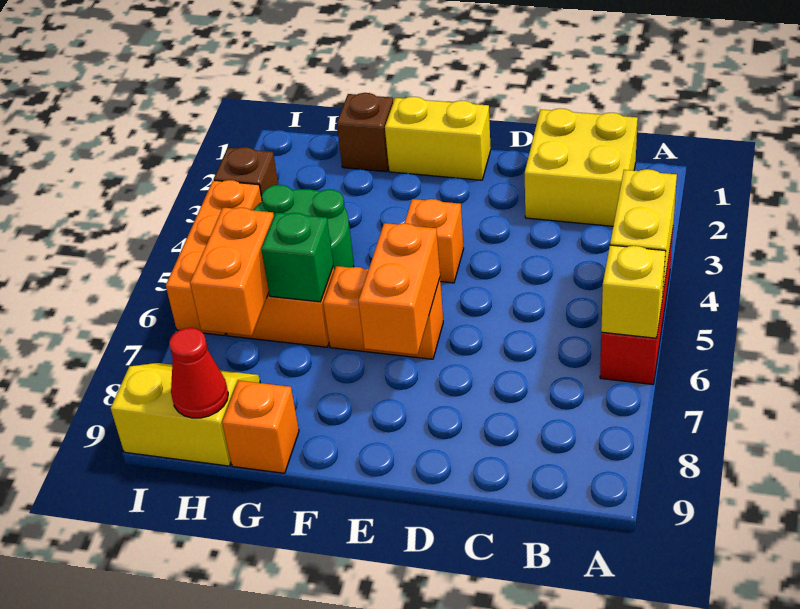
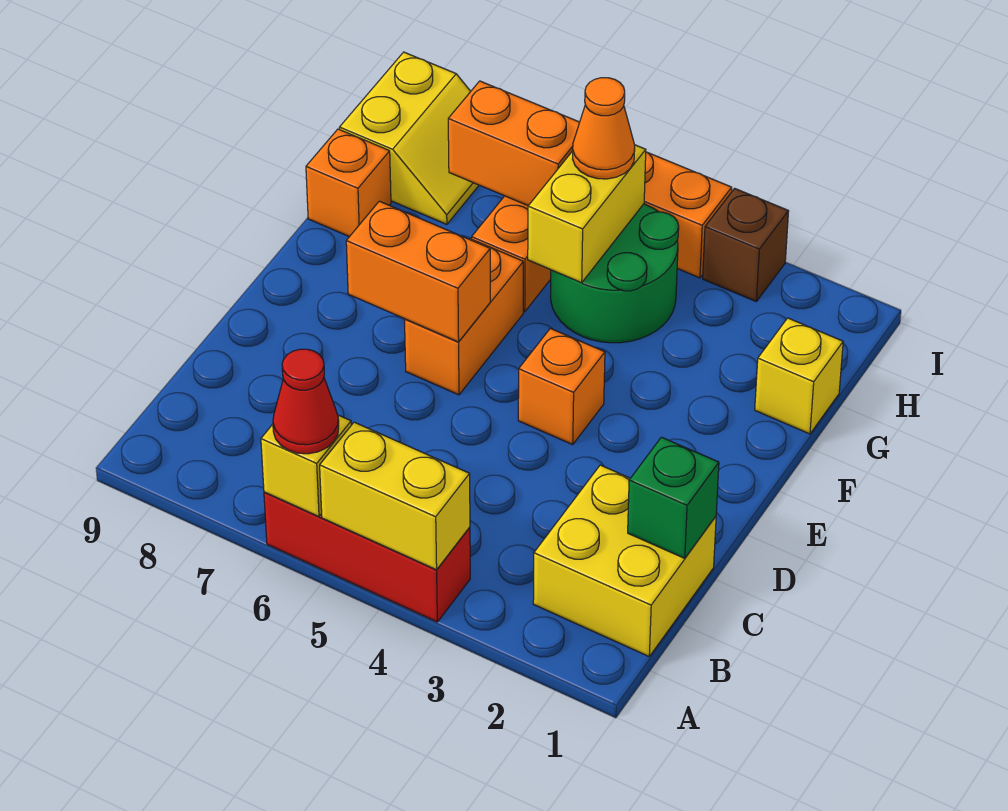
yellow brick E1:F1 level 1 -> yellow brick G5:H5 level 2
brown brick G1 level 1 -> yellow brick G1 level 1
green brick G6 level 2 -> green brick C1 level 2
none -> orange cone H5 level 3
red cone H9 level 2 -> red cone A6 level 3

